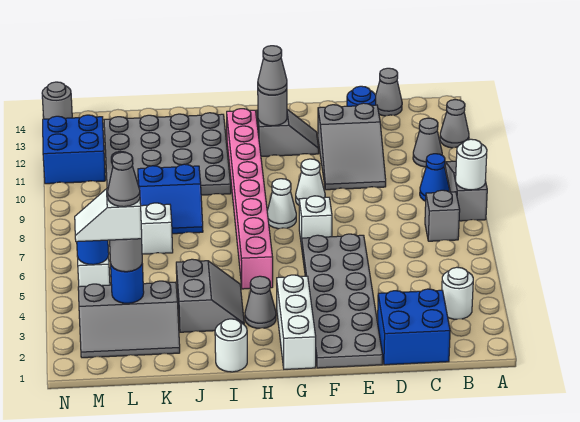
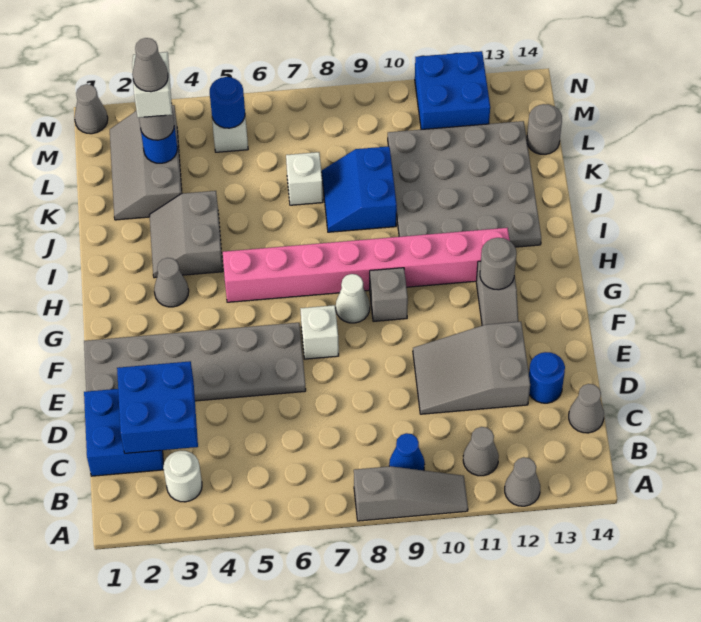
white round brick A8 level 2 -> none
grey brick B7 level 1 -> grey brick G9 level 1
none -> blue brick C2:D3 level 2
white cone F9 level 1 -> none
white brick G1:G3 level 1 -> none
grey cone G12 level 3 -> grey cone N1 level 1
white round brick I1 level 1 -> none
grey slope I3:J4 level 1 top J -> grey slope I3:J4 level 1 top 4
grey round brick N14 level 1 -> grey round brick L14 level 1

